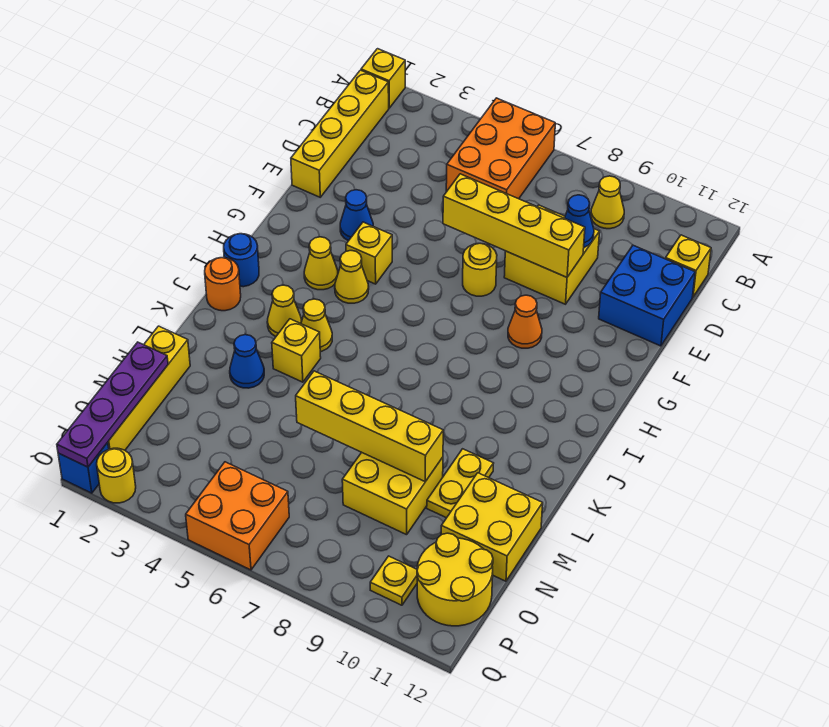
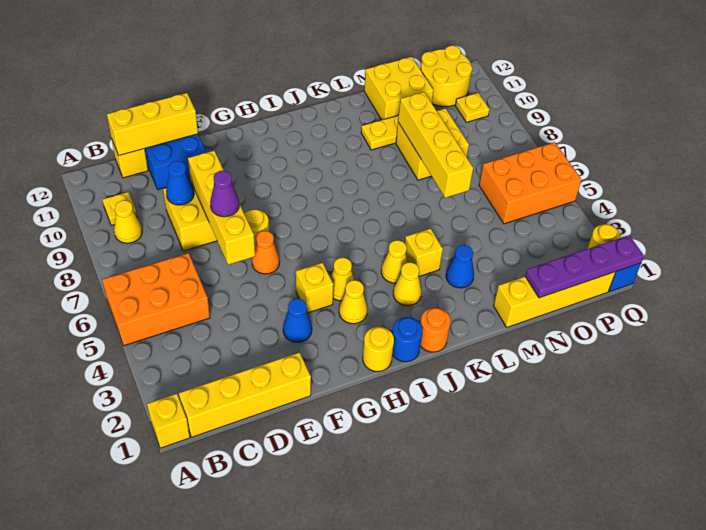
none -> yellow plate B10 level 1
none -> yellow brick C12:E12 level 2
none -> purple cone E7 level 3
orange cone G9 level 1 -> orange cone F6 level 1
none -> yellow round brick H1 level 1
orange brick P5:Q6 level 1 -> orange brick O5:Q6 level 1

